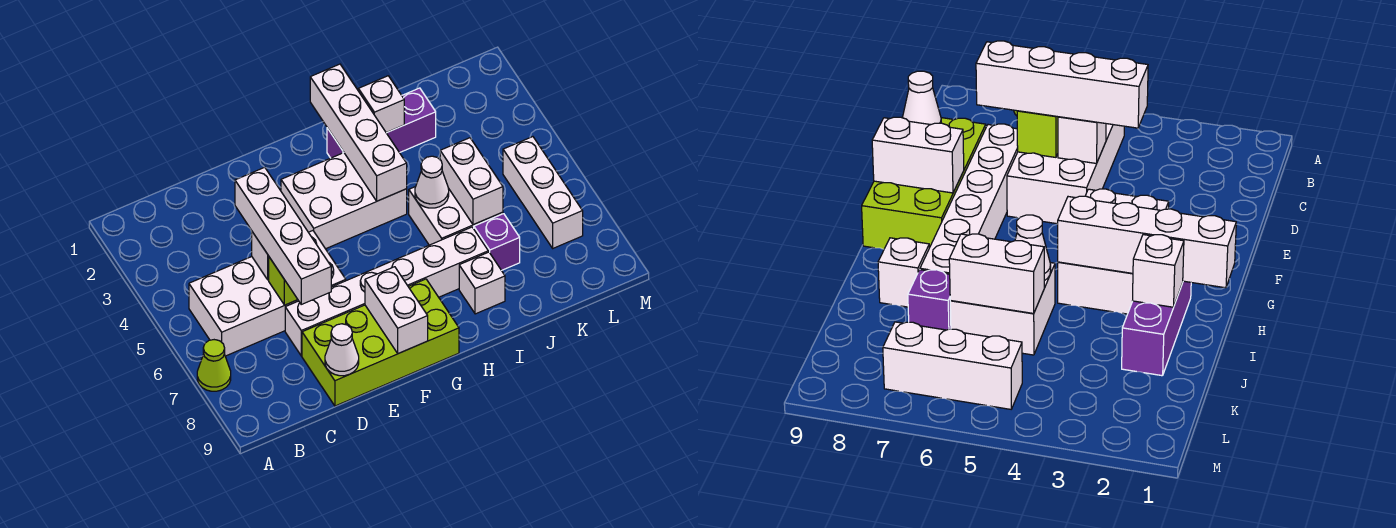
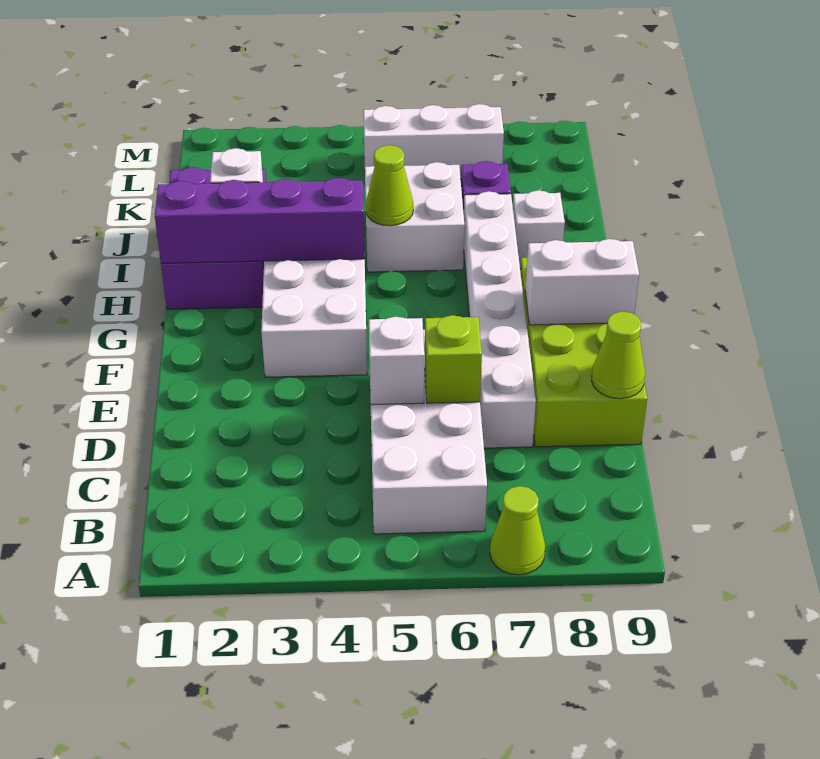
white brick D4:D7 level 3 -> none
white cone D9 level 2 -> lime cone D9 level 2
white brick H1:H4 level 2 -> purple brick H1:H4 level 2
purple brick H2:J2 level 1 -> purple brick H1:J2 level 1
white cone I5 level 2 -> lime cone I5 level 2
white brick J5:J6 level 2 -> none

